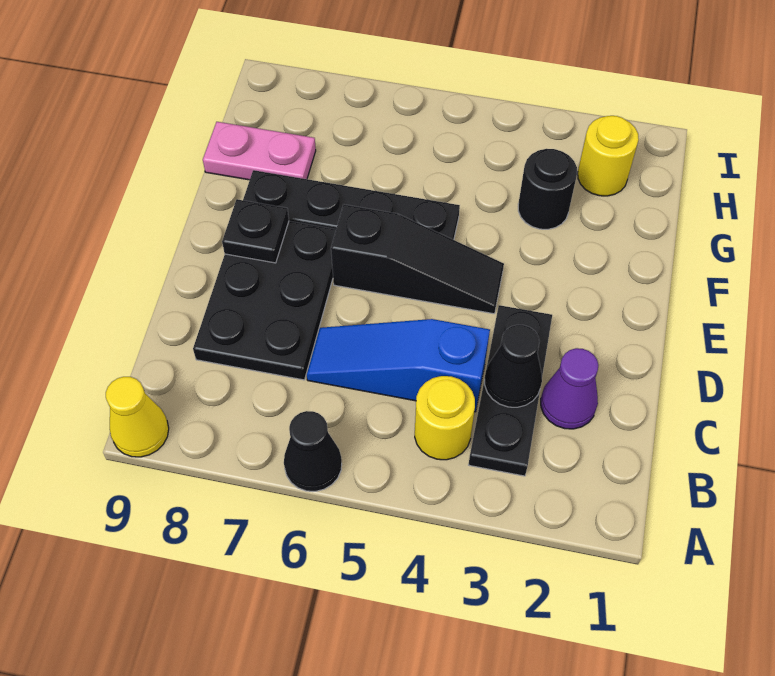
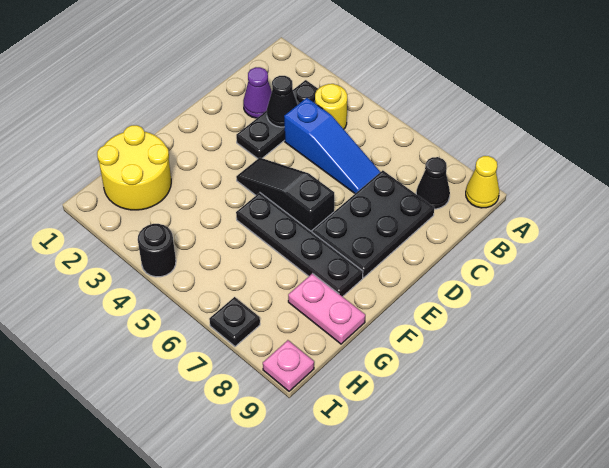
black cone A6 level 1 -> black cone B8 level 1
black plate E8 level 2 -> black plate I7 level 1
black round brick G3 level 1 -> black round brick I4 level 1
yellow round brick H2 level 1 -> yellow round brick G1:H2 level 1
none -> pink plate I9 level 1

